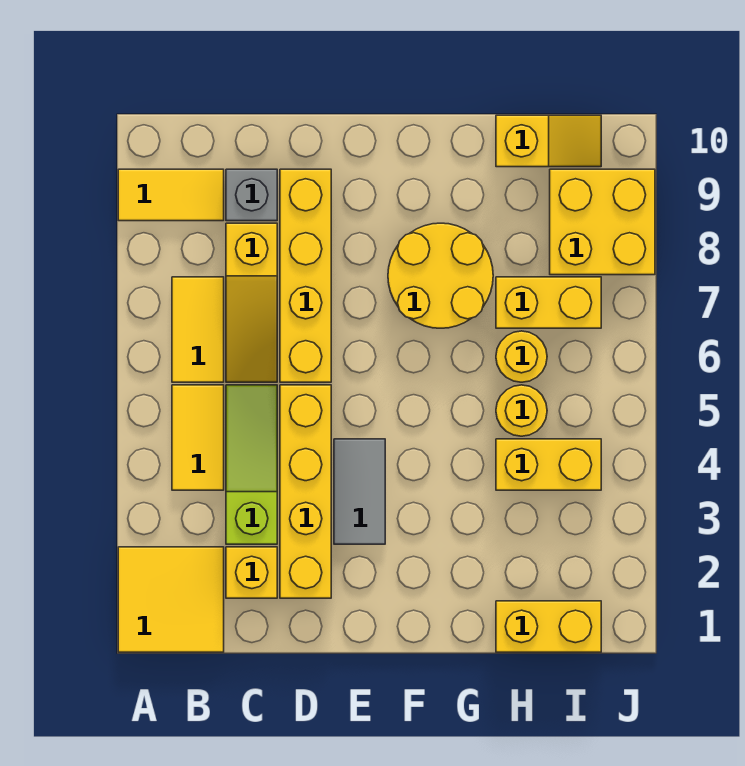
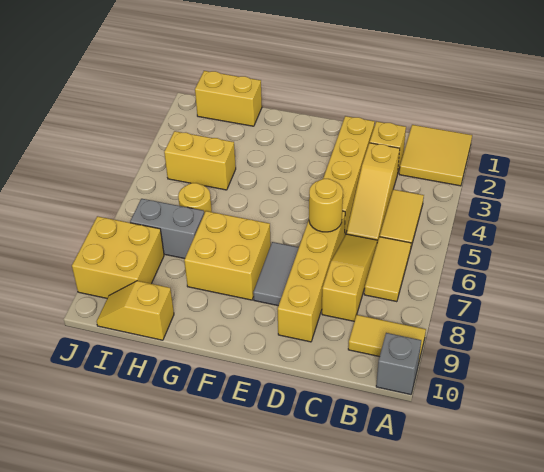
lime slope C3:C5 level 1 top 3 -> yellow slope C3:C5 level 1 top 3
grey brick C9 level 1 -> grey brick A10 level 1
grey tile E3:E4 level 1 -> grey tile E7:E8 level 1
yellow round brick F7:G8 level 1 -> yellow brick F7:G8 level 1
yellow round brick H5 level 1 -> yellow round brick D6 level 2
yellow brick H7:I7 level 1 -> grey brick H7:I7 level 1

